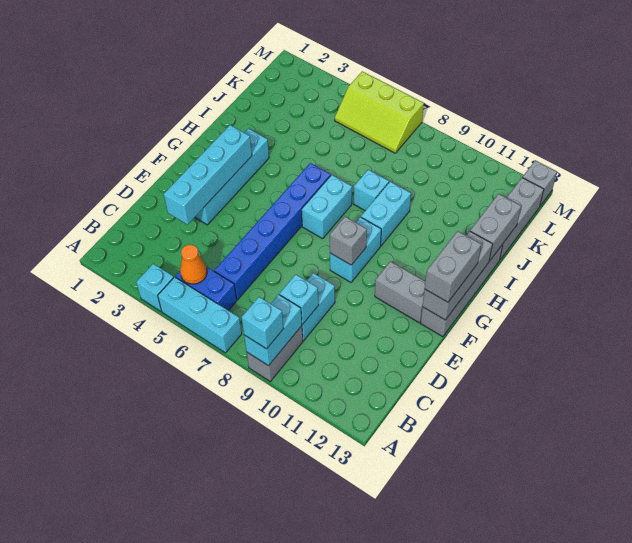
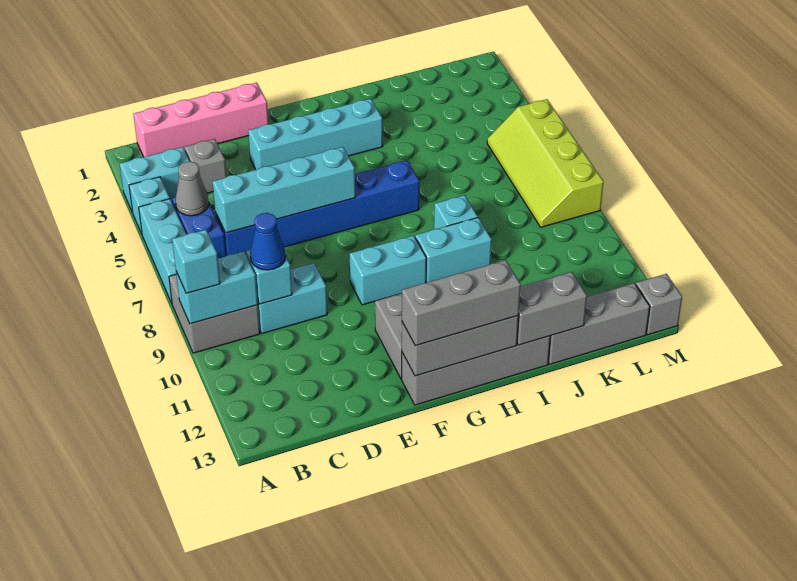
grey brick A9:B9 level 1 -> grey brick A8:B9 level 1
none -> pink brick B1:E1 level 1
orange cone B5 level 2 -> grey cone B5 level 2
none -> blue cone C9 level 3
cyan brick D3:G3 level 2 -> cyan brick C6:F6 level 2
grey brick F9 level 2 -> grey brick C3 level 1
grey brick F13:G13 level 3 -> grey brick F13:H13 level 3
cyan brick G7:H7 level 1 -> cyan brick A3:B3 level 1
lime slope L5:M7 level 1 top M -> lime slope L5:M8 level 1 top M

